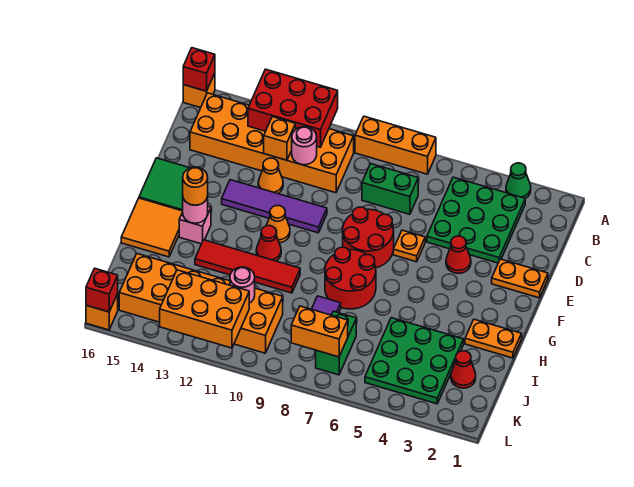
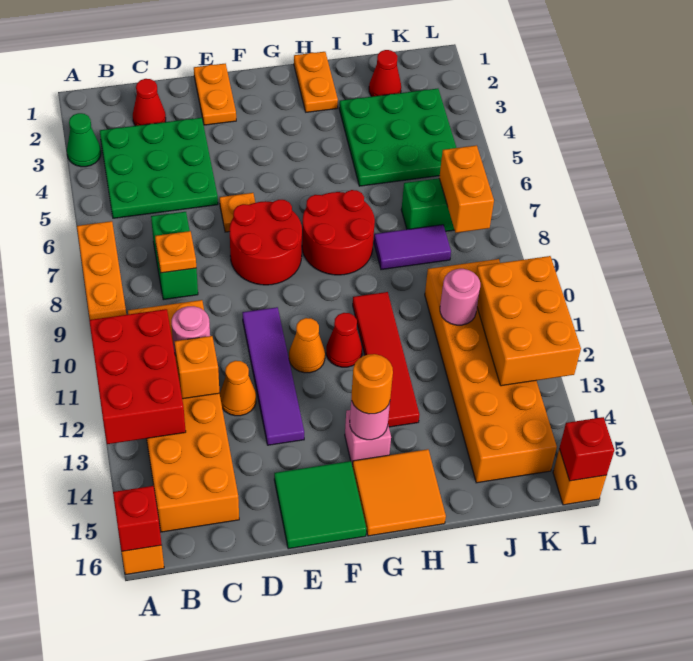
none -> orange plate C8 level 2
red cone E4 level 1 -> red cone C2 level 1

